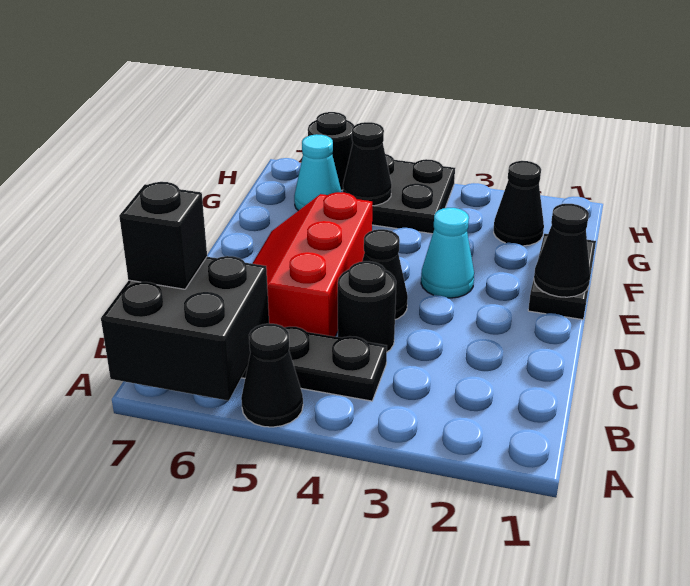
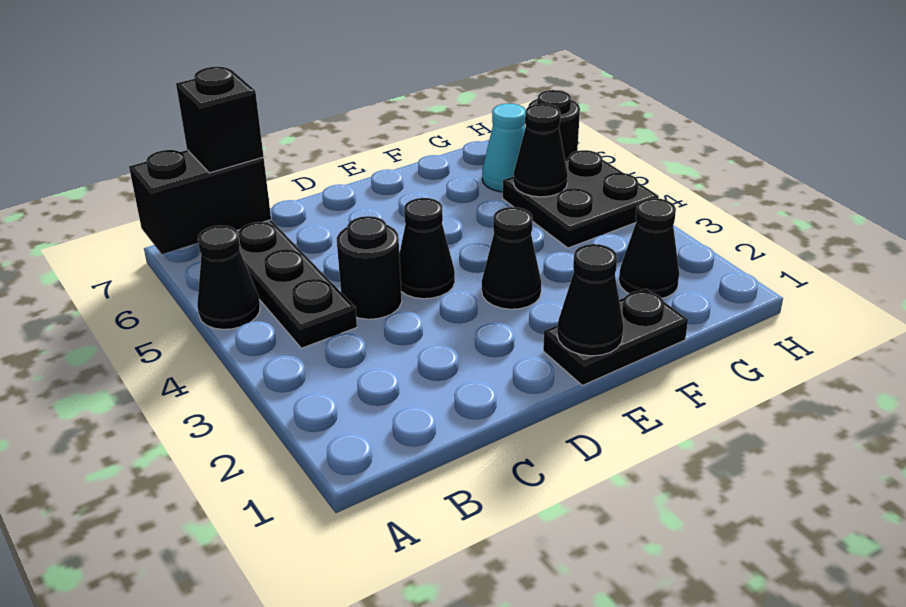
black brick A6:B7 level 2 -> black brick A7:B7 level 2
red slope C5:E6 level 1 top 5 -> none
cyan cone E3 level 1 -> black cone E3 level 1

